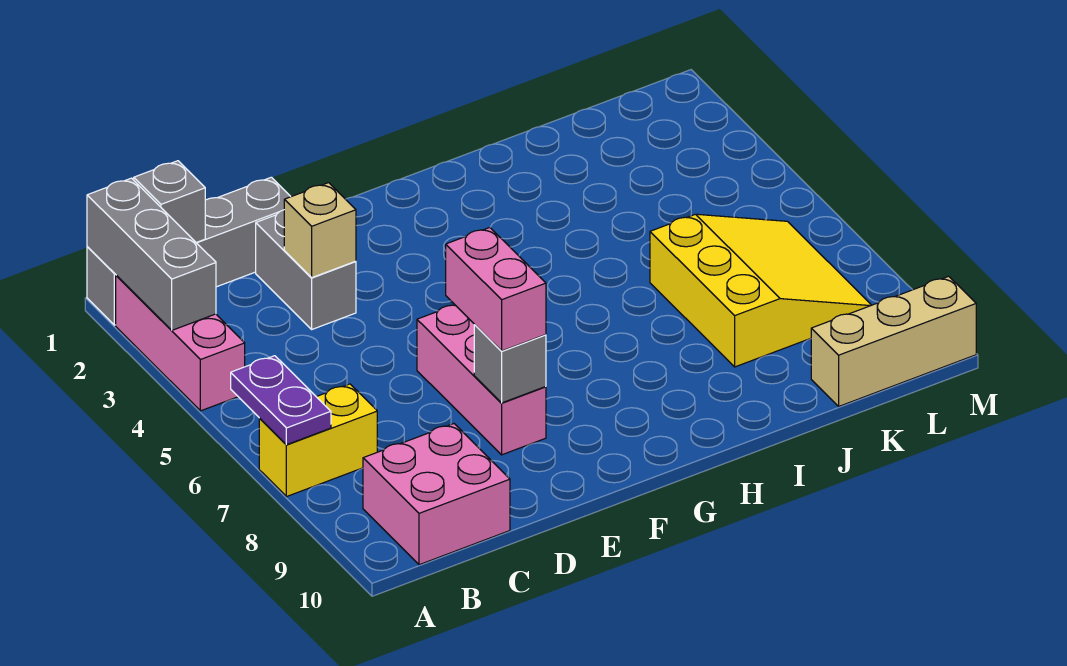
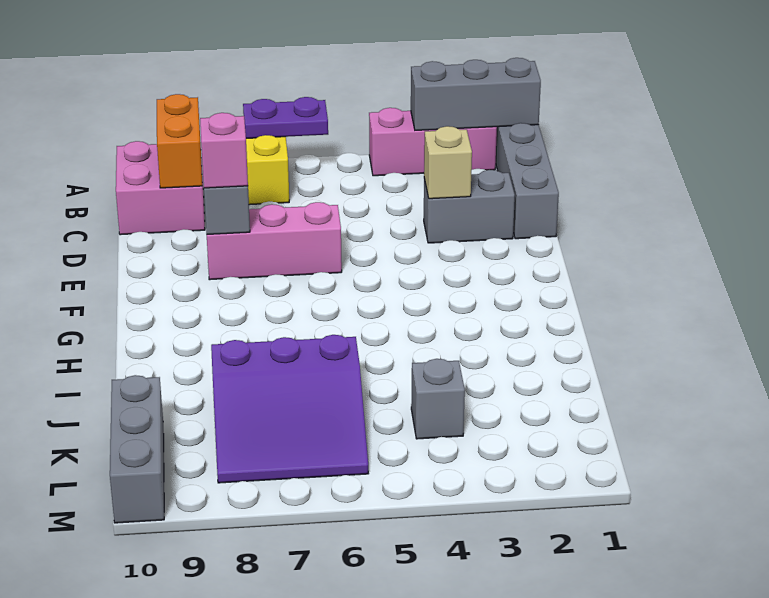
grey brick B1 level 2 -> grey brick K4 level 1
none -> orange brick B9:C9 level 2
pink brick E7:E8 level 3 -> pink brick E8 level 3
yellow slope J6:L8 level 1 top J -> purple slope J6:L8 level 1 top J
tan brick K10:M10 level 1 -> grey brick K10:M10 level 1

